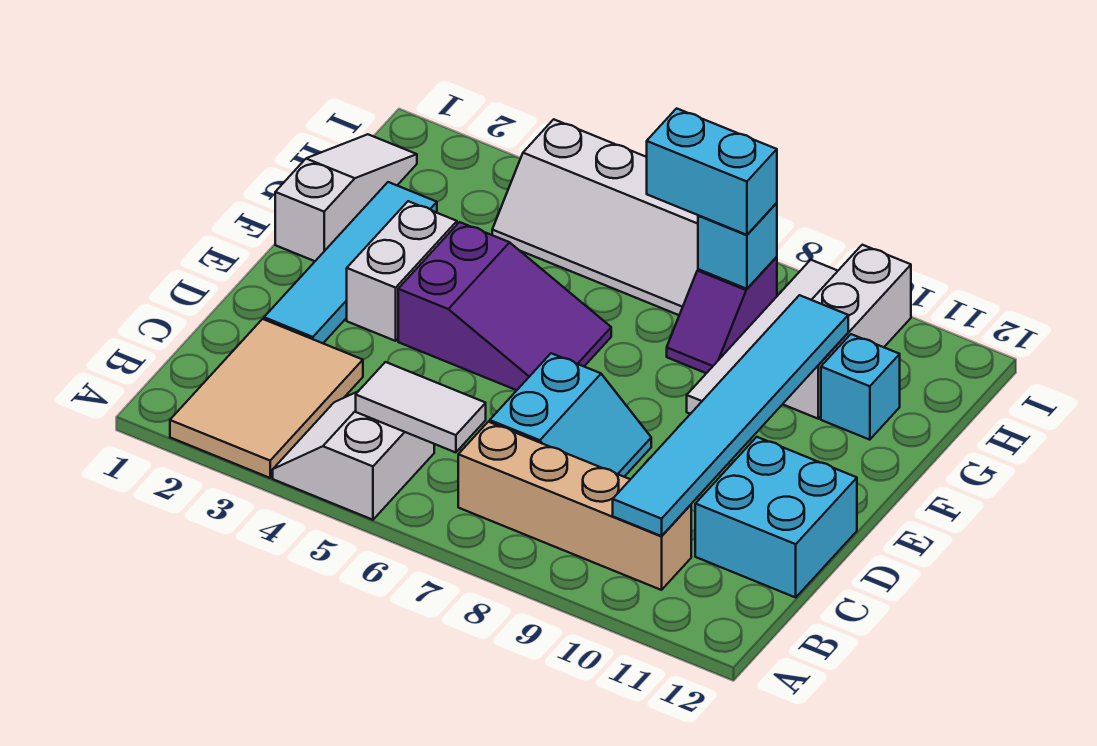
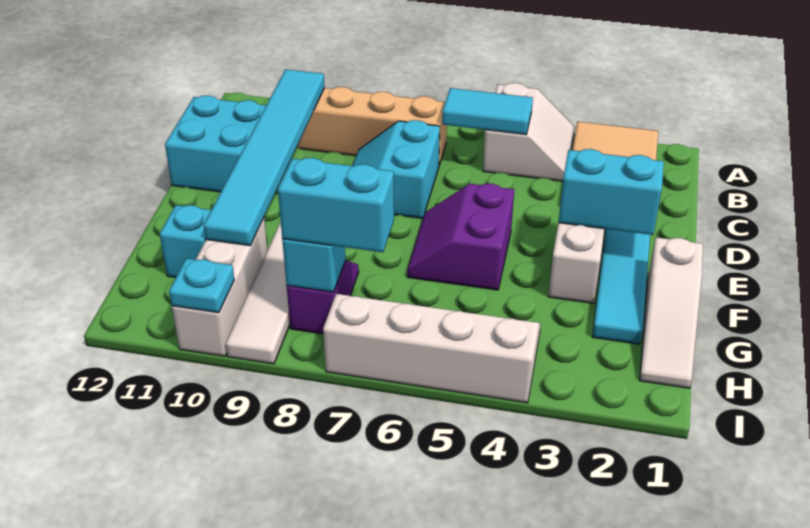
white tile B5:B6 level 2 -> cyan tile B5:B6 level 2
none -> cyan brick E2:E3 level 2
purple slope E4:F6 level 1 top 4 -> purple slope E5:F6 level 1 top 5
none -> cyan plate I10 level 2

